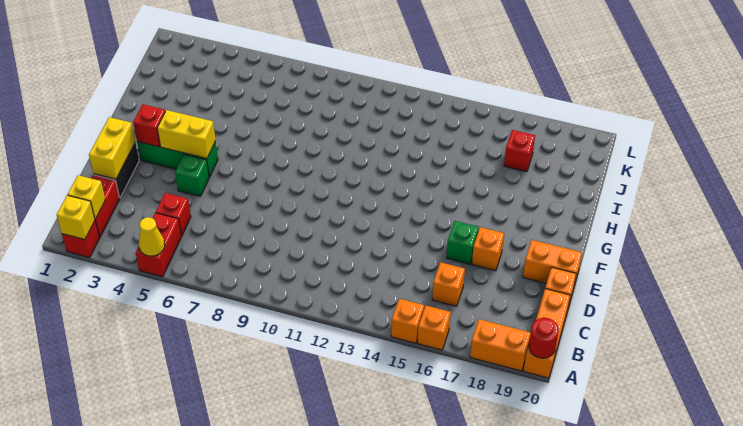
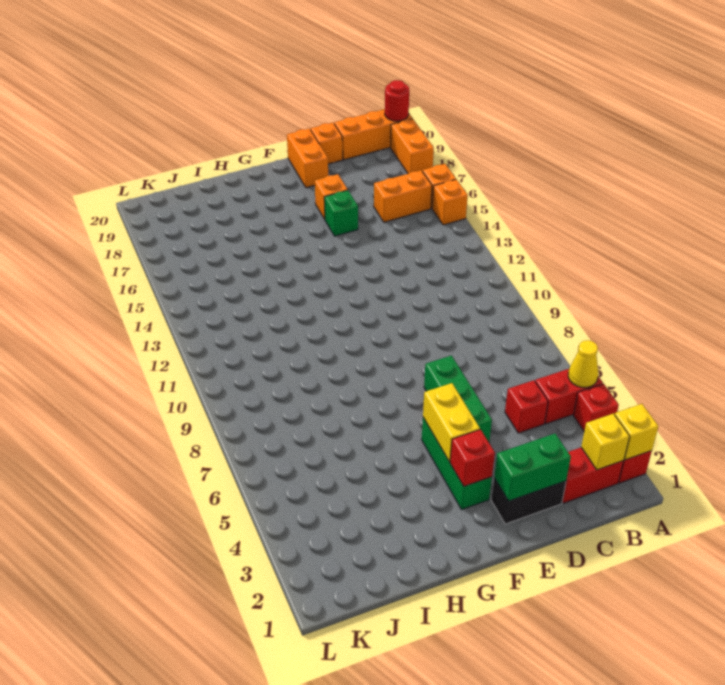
orange brick C16 level 1 -> orange brick B16:C16 level 1
yellow brick D2:E2 level 2 -> green brick D2:E2 level 2
green brick E5 level 1 -> green brick E5:E7 level 1
red brick J17 level 1 -> red brick A4 level 1

